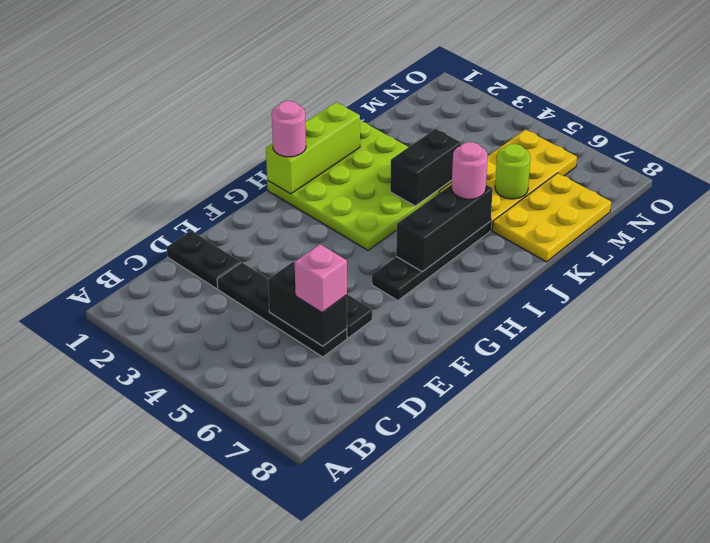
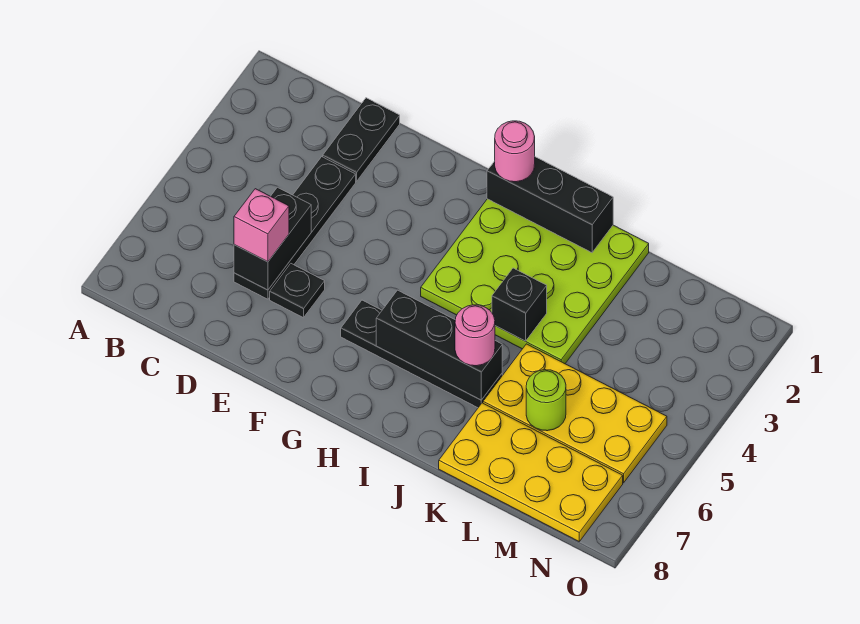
lime brick H1:J1 level 2 -> black brick H1:J1 level 2
black brick J4:K4 level 2 -> black brick J4 level 2
yellow plate K7:M8 level 1 -> yellow plate K7:N8 level 1

